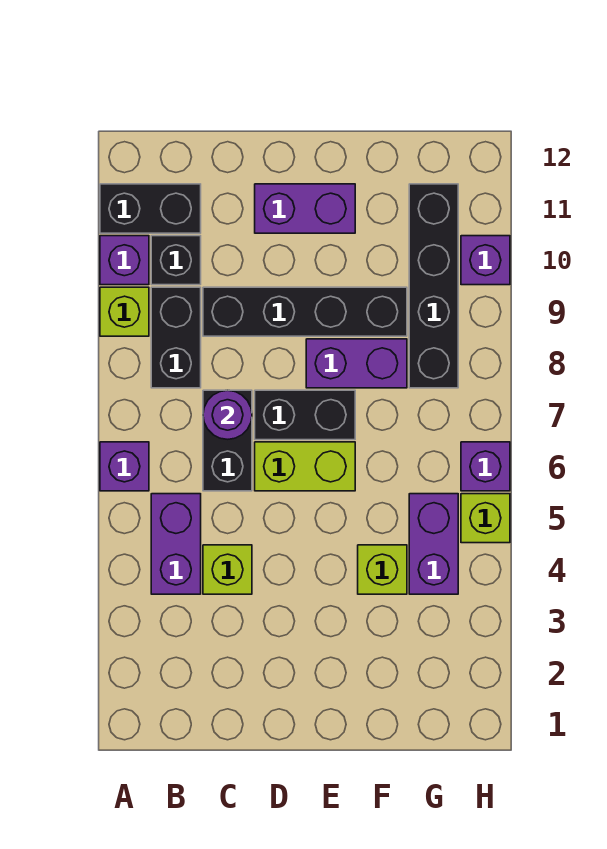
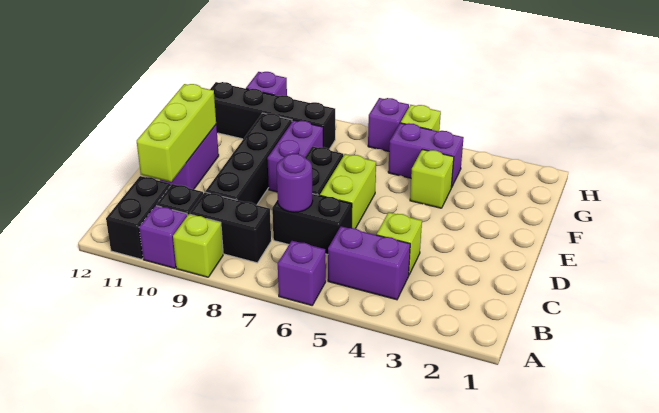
none -> lime brick C11:E11 level 2

